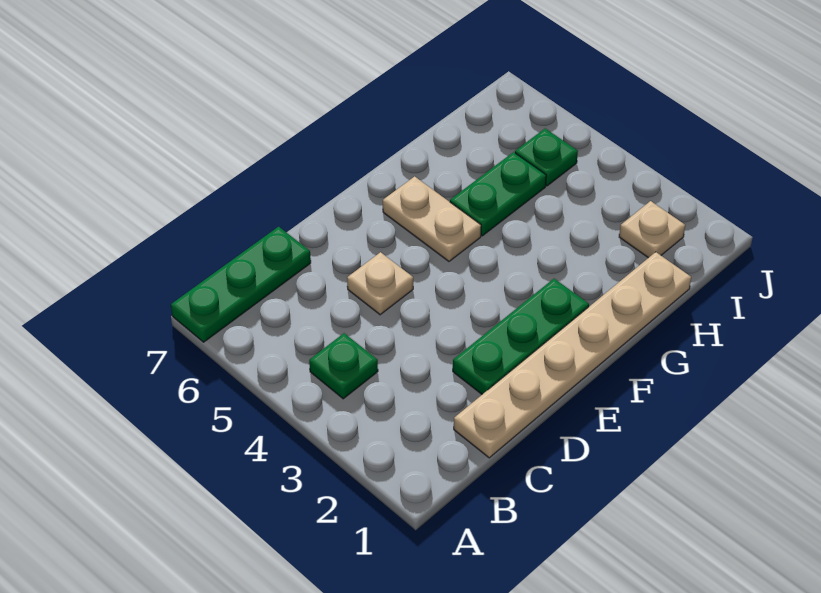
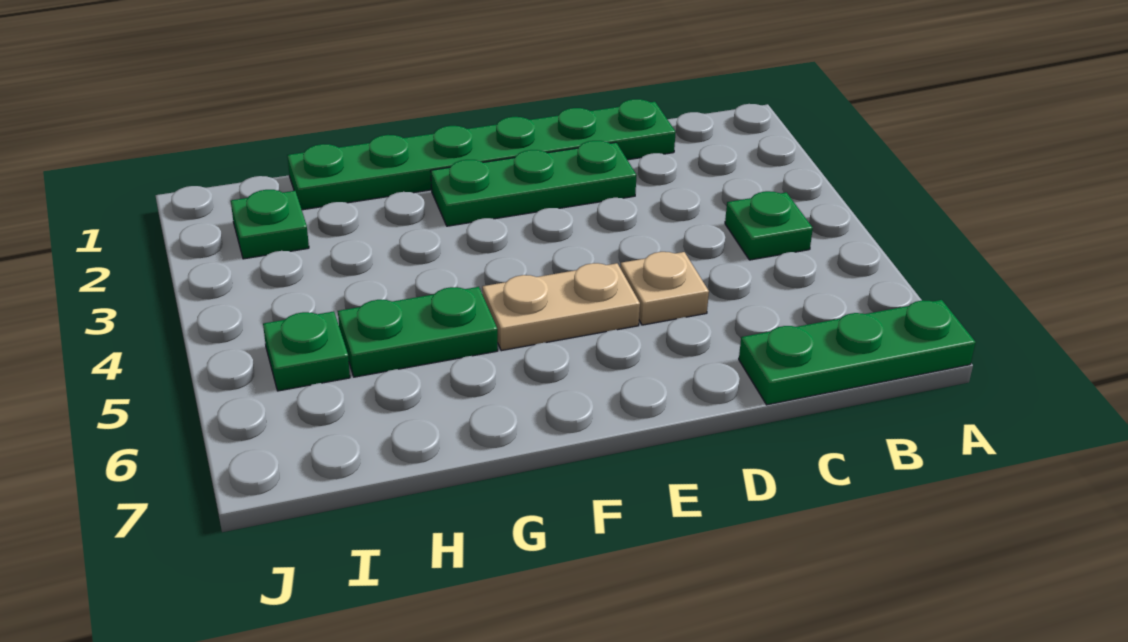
tan plate C1:H1 level 1 -> green plate C1:H1 level 1
tan plate F5:F6 level 1 -> tan plate E5:F5 level 1
tan plate I2 level 1 -> green plate I2 level 1

